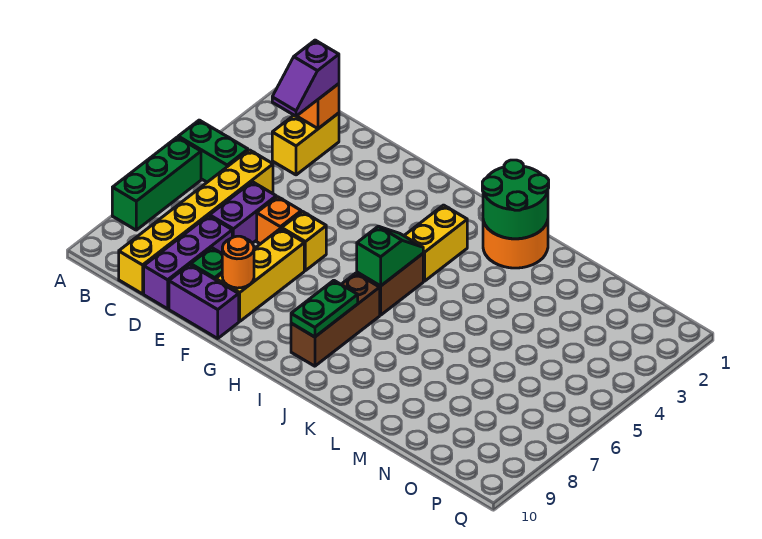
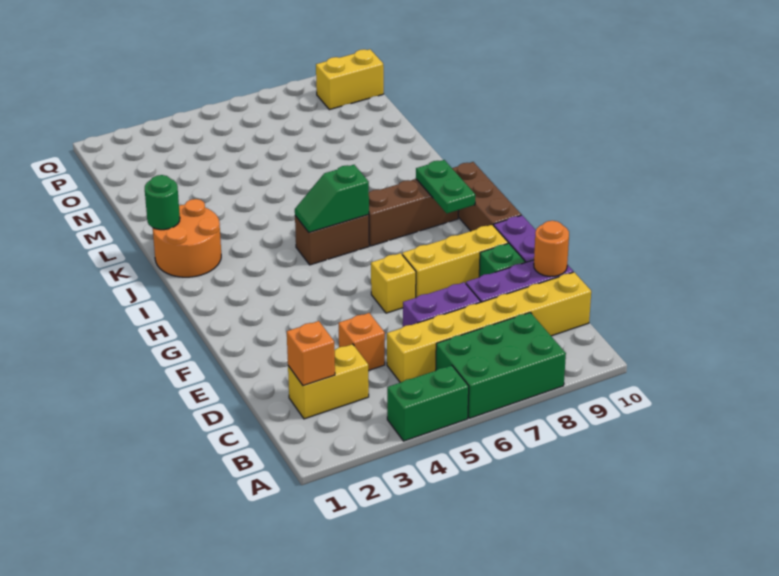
green brick A5:B5 level 1 -> green brick A4:A5 level 1
green brick A6:A8 level 1 -> green brick A6:B8 level 1
purple slope C2:C3 level 3 top 2 -> none
orange brick E6 level 1 -> orange brick D4 level 1
orange round brick F9 level 2 -> orange round brick D10 level 2
none -> brown brick G10:I10 level 1
yellow brick I3:I4 level 1 -> yellow brick P9:P10 level 1
green plate I8:I9 level 2 -> green plate H9:I9 level 2
green round brick J1:K2 level 2 -> green round brick K1 level 2

